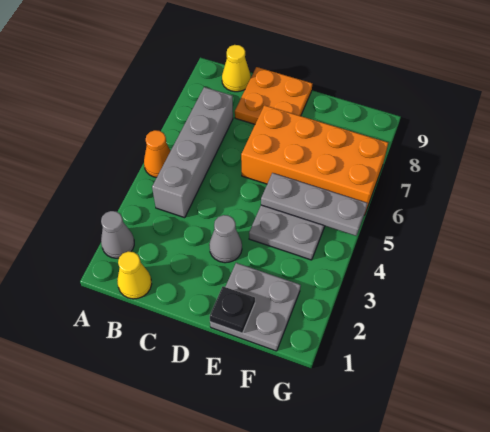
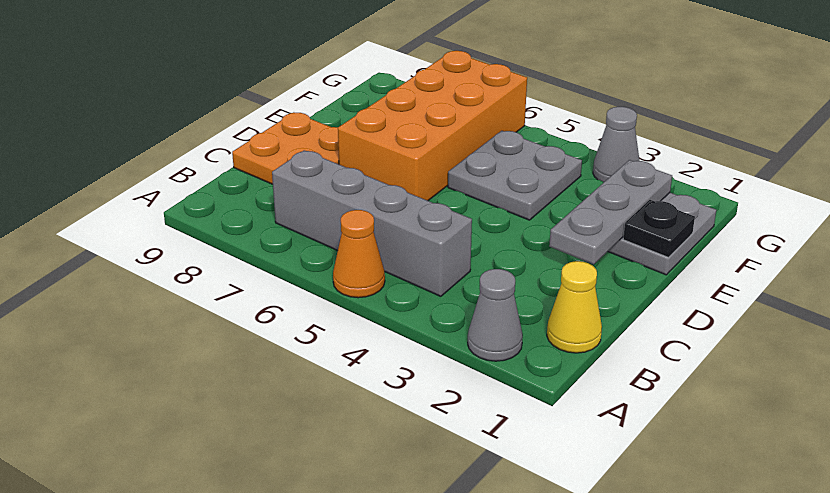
yellow cone B9 level 1 -> none
grey cone D3 level 1 -> grey cone G3 level 1
grey plate E5:G5 level 2 -> grey plate D2:F2 level 2

